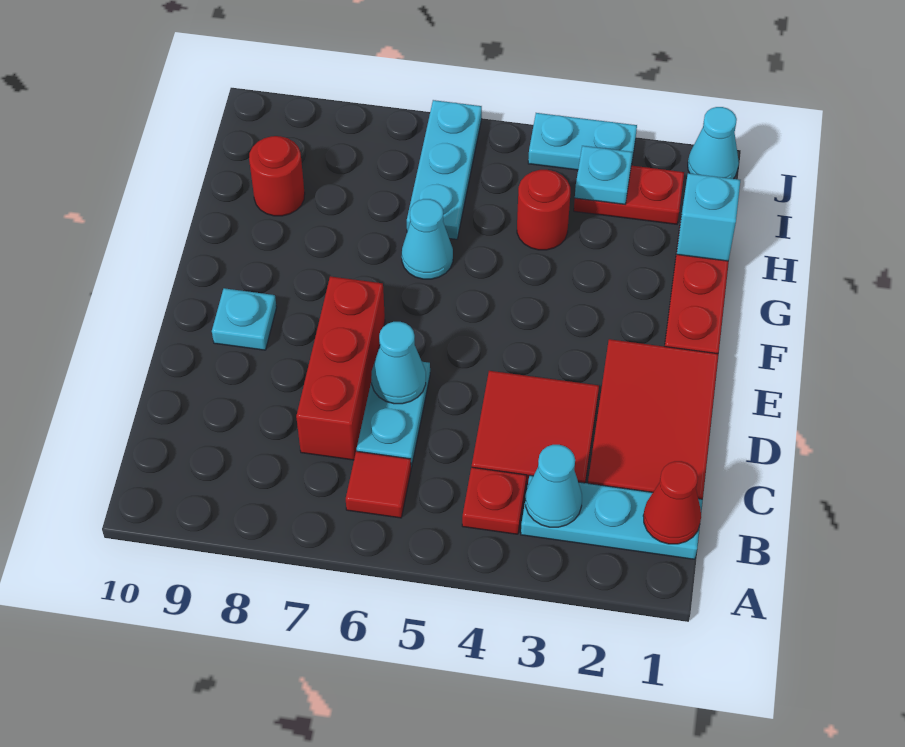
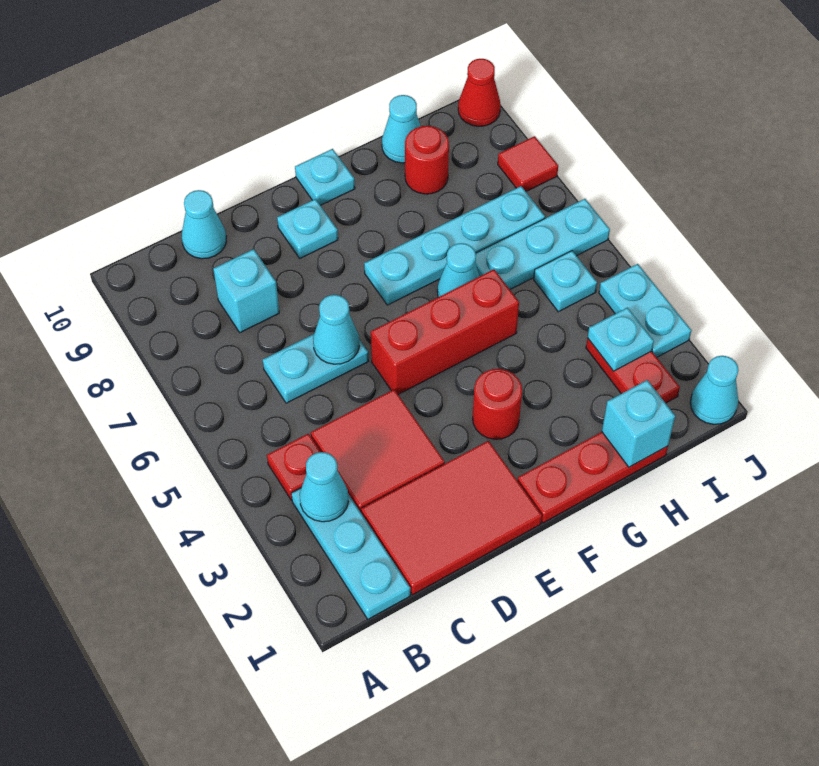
red cone B1 level 2 -> red cone J10 level 1
red tile B6 level 1 -> red tile J8 level 1
red brick C7:E7 level 1 -> red brick E5:G5 level 1
none -> cyan brick C8 level 1
none -> cyan cone C10 level 1
none -> cyan plate F7:I7 level 1
none -> cyan plate F10 level 1
red round brick H4 level 1 -> red round brick F3 level 1
none -> cyan cone H10 level 1
none -> cyan plate I5 level 1

